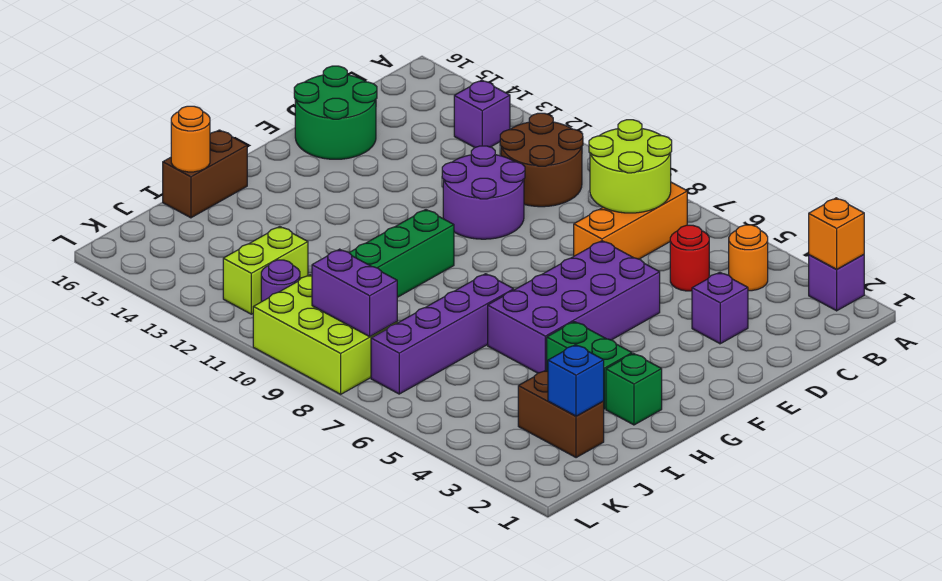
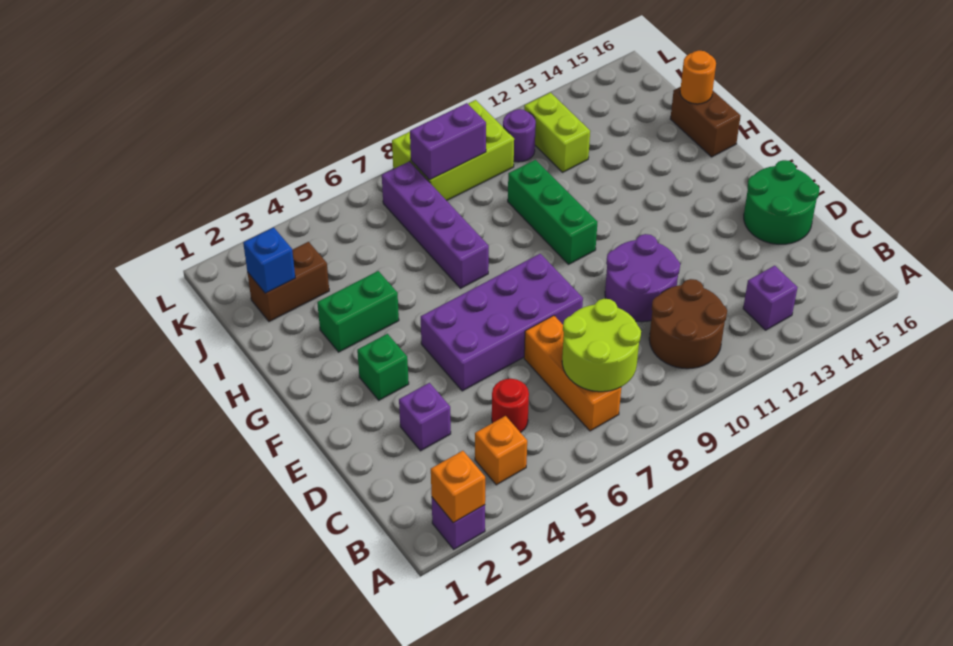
orange round brick B4 level 1 -> orange brick B4 level 1
purple brick E5:H6 level 1 -> purple brick E5:F8 level 1
green brick H2 level 1 -> green brick F3 level 1

